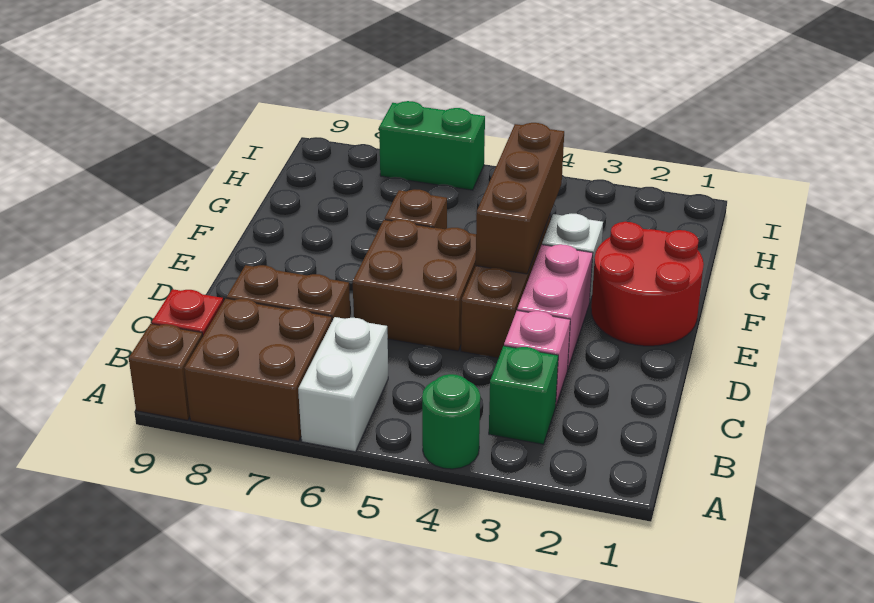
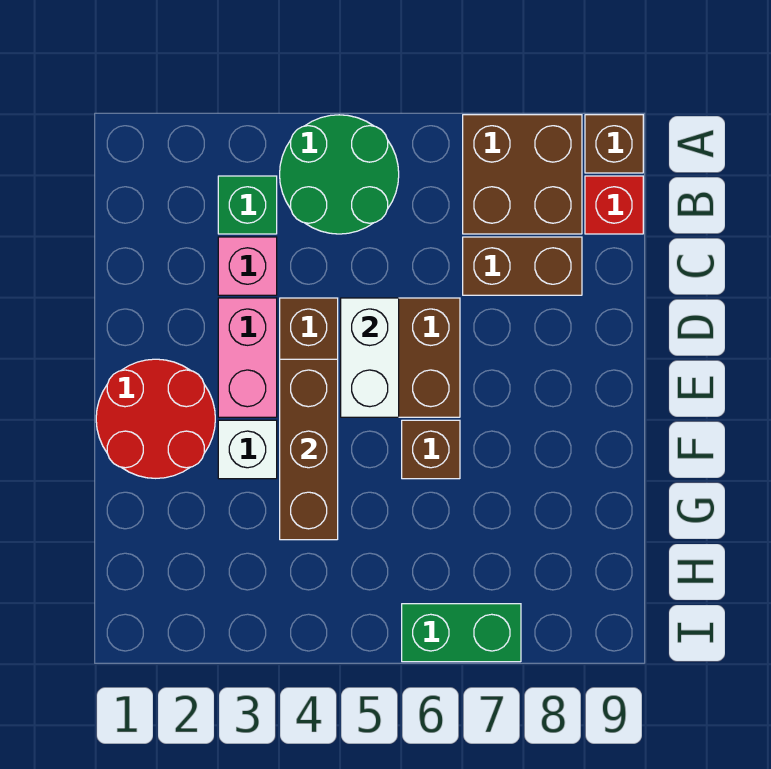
green round brick A4 level 1 -> green round brick A4:B5 level 1
white brick A6:B6 level 1 -> white brick D5:E5 level 2

